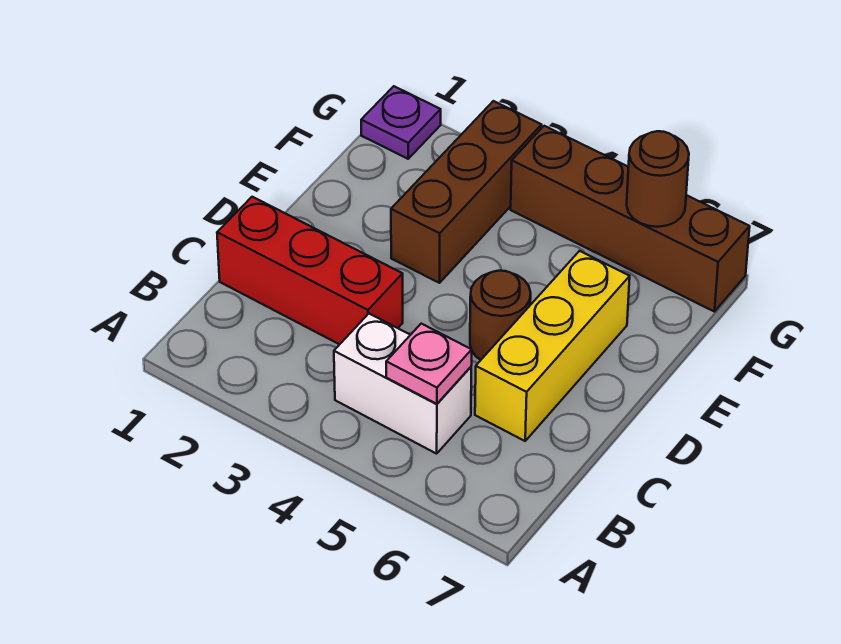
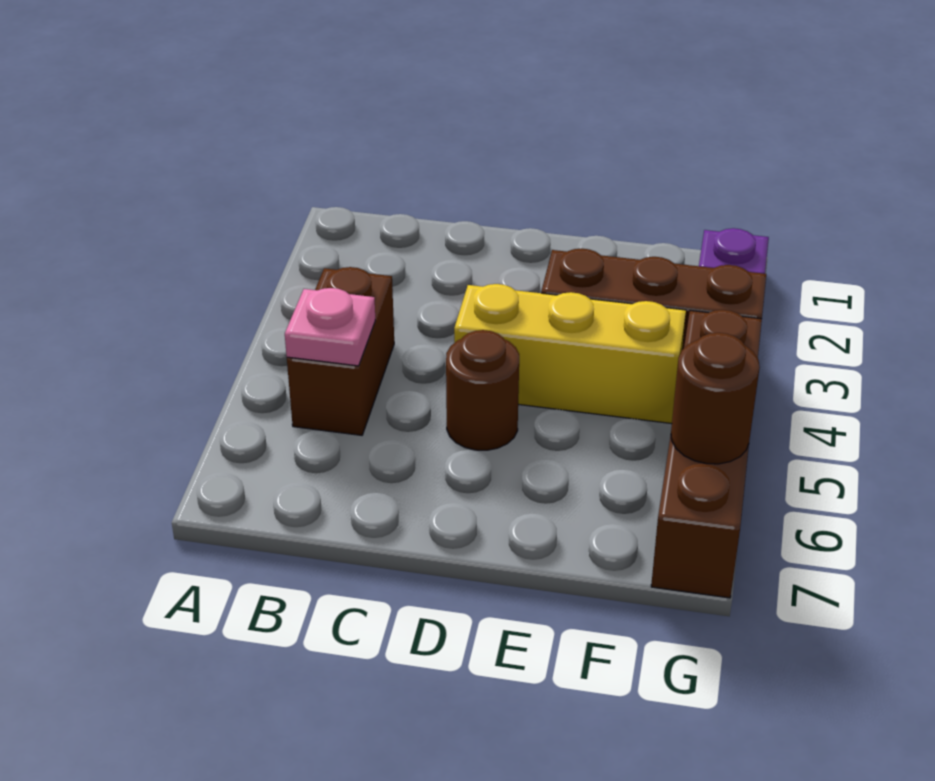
white brick B4:B5 level 1 -> brown brick B4:B5 level 1
red brick C1:C3 level 1 -> none
yellow brick C6:E6 level 1 -> yellow brick D4:F4 level 1

